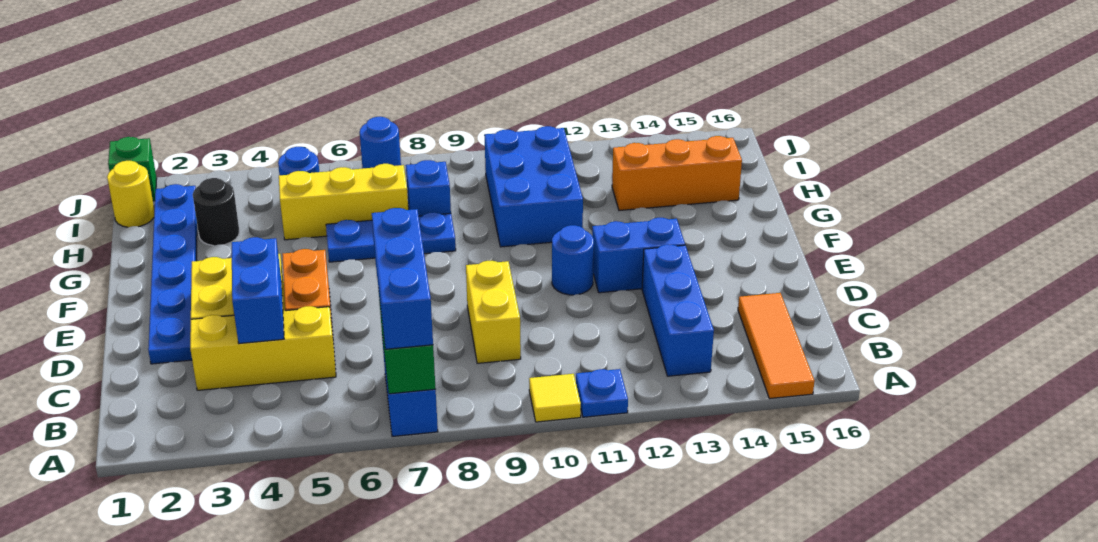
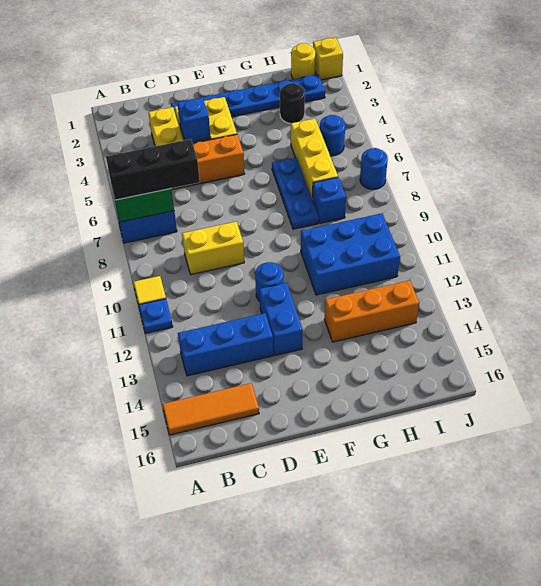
blue brick A7:C7 level 3 -> black brick A7:C7 level 3
blue brick C4:D4 level 2 -> blue brick D4 level 2
orange brick H13:H15 level 1 -> orange brick G13:I13 level 1
green brick J1 level 1 -> yellow brick J1 level 1

